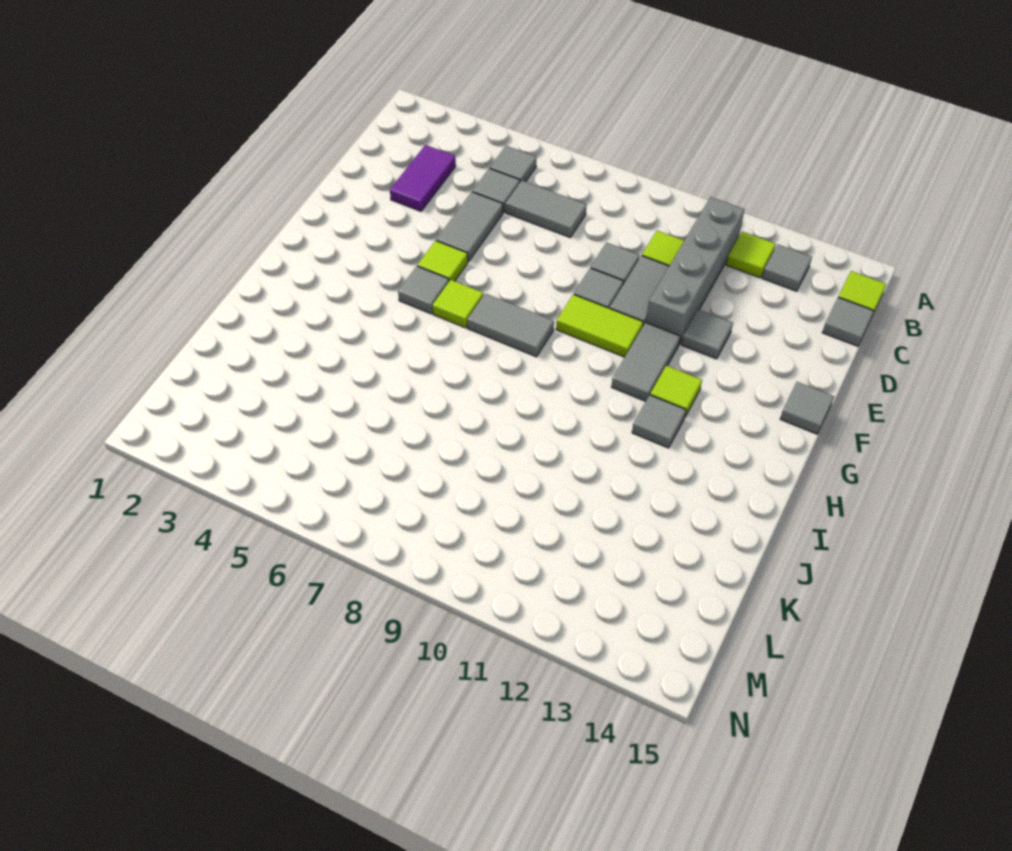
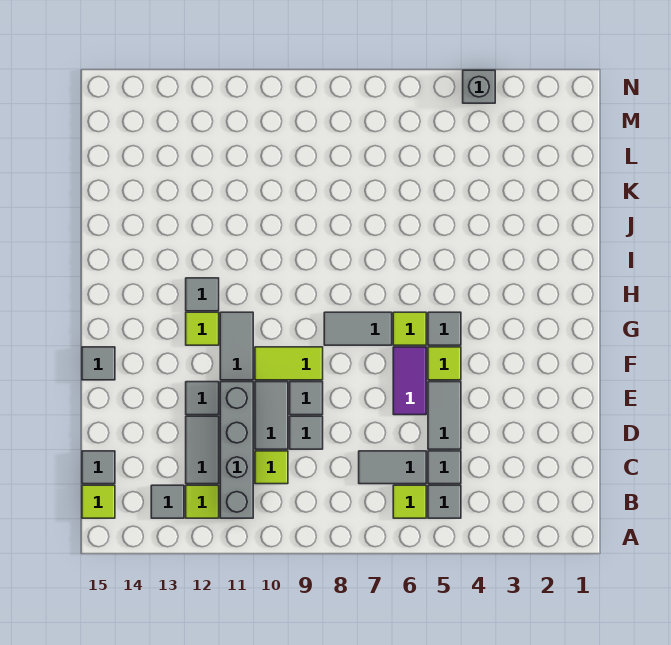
none -> lime tile B6 level 1
purple tile C3:D3 level 1 -> purple tile E6:F6 level 1
none -> grey tile C12:D12 level 1
none -> grey brick N4 level 1

